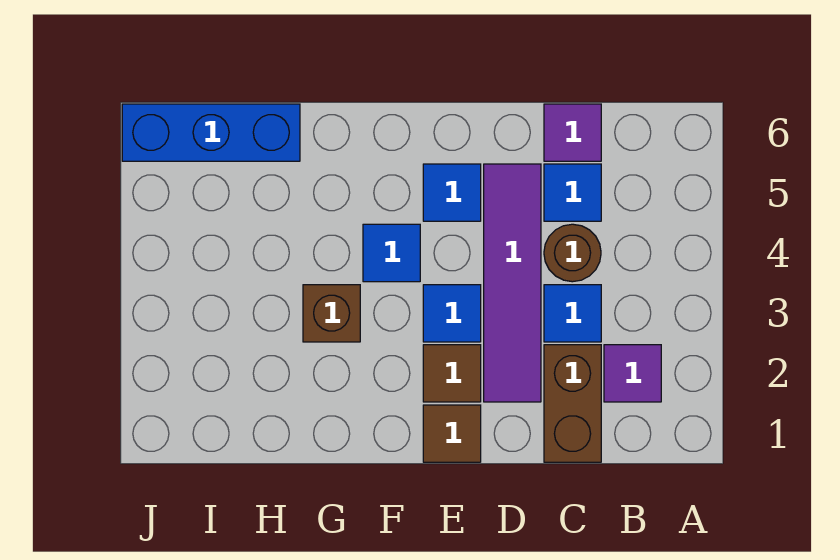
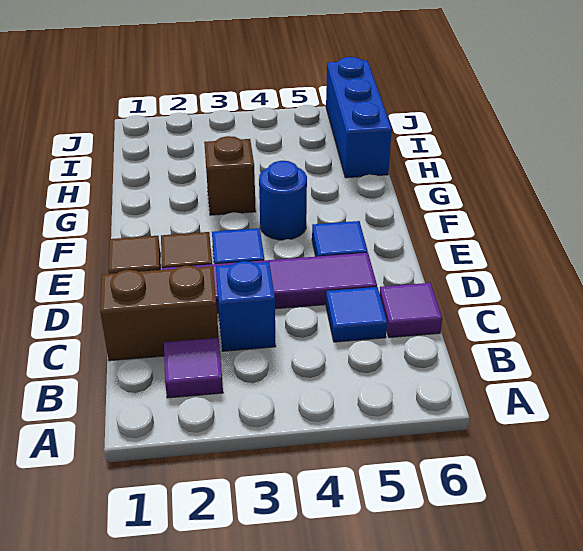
blue tile C3 level 1 -> blue brick C3 level 1
brown round brick C4 level 1 -> none
blue tile F4 level 1 -> blue round brick F4 level 1

